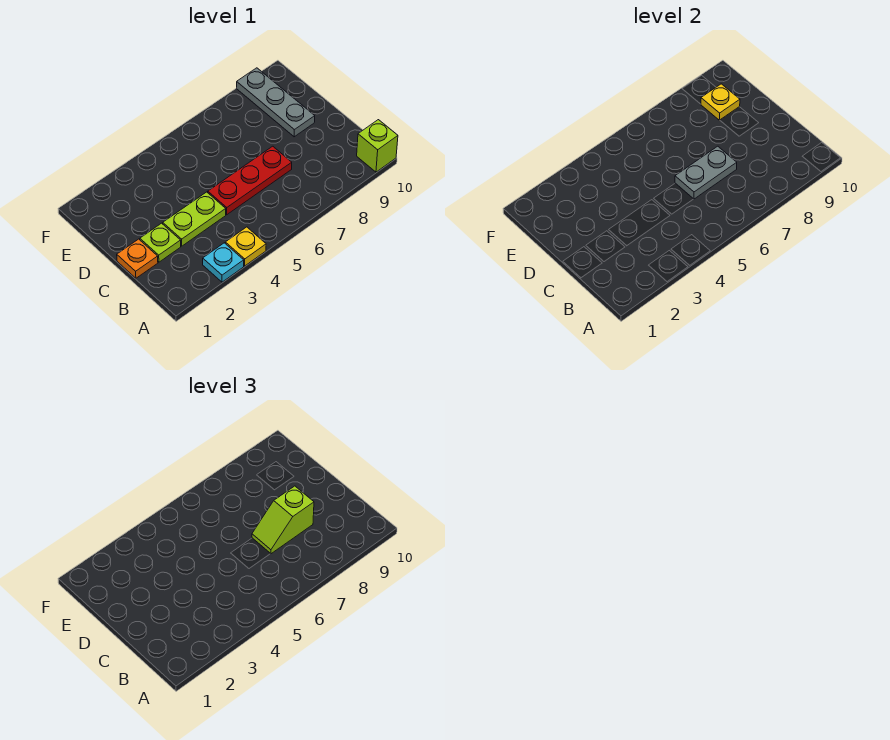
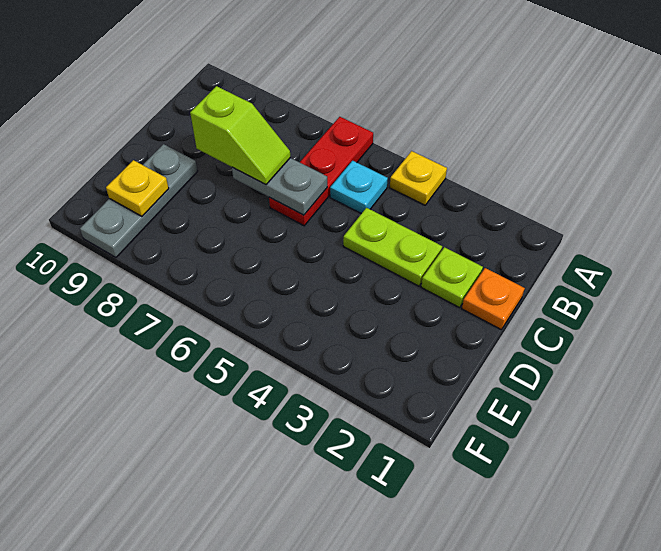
cyan plate A3 level 1 -> cyan plate B5 level 1
lime brick A10 level 1 -> none
red plate C5:C7 level 1 -> red plate A6:C6 level 1

